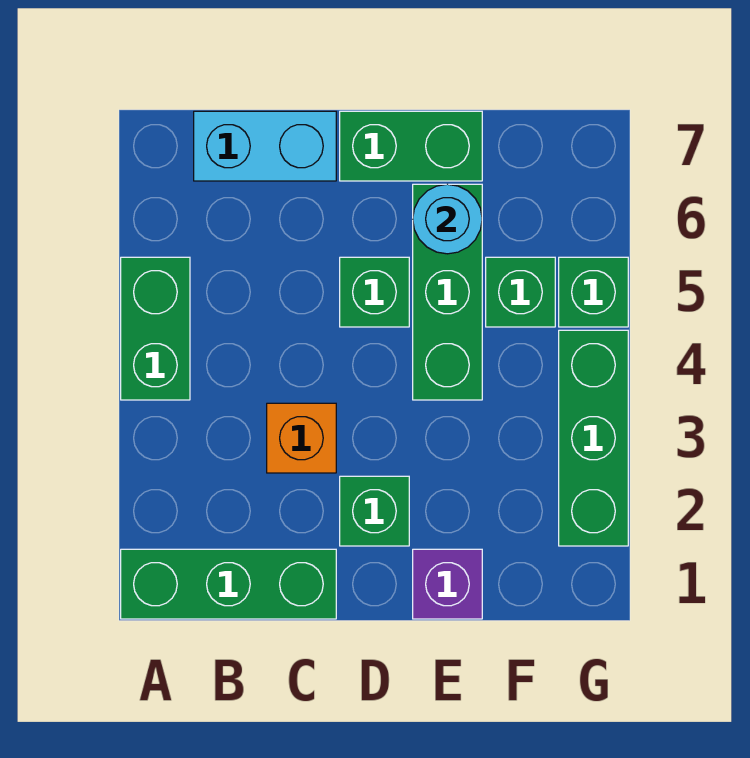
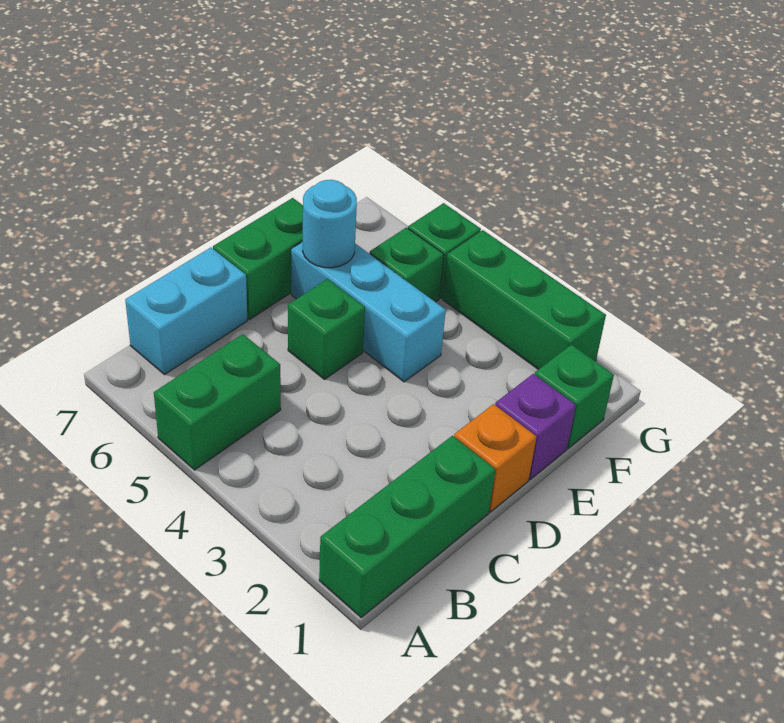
green brick A4:A5 level 1 -> green brick A5:B5 level 1
orange brick C3 level 1 -> orange brick D1 level 1
green brick D2 level 1 -> green brick F1 level 1
green brick E4:E6 level 1 -> cyan brick E4:E6 level 1

